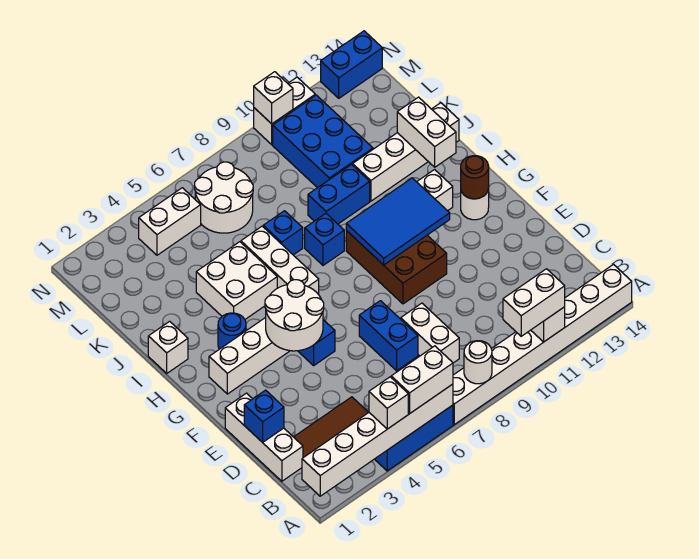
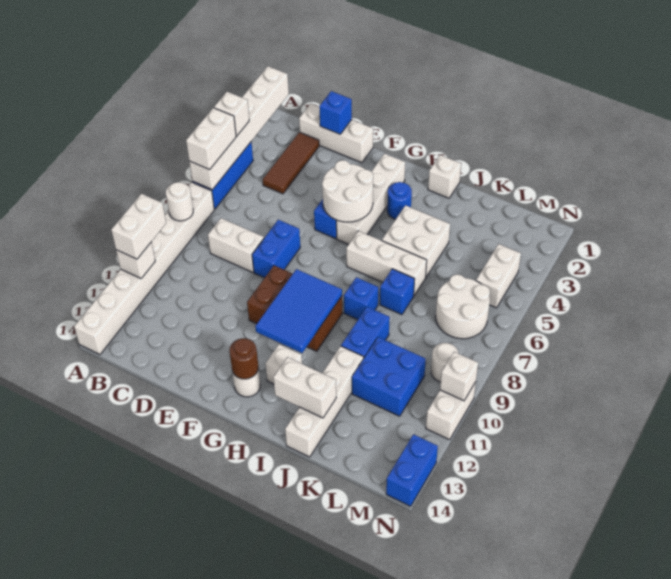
blue brick D7:E7 level 1 -> blue brick E7:E8 level 1
blue brick K10:M11 level 1 -> blue brick K10:L11 level 1
none -> white round brick M9 level 1

